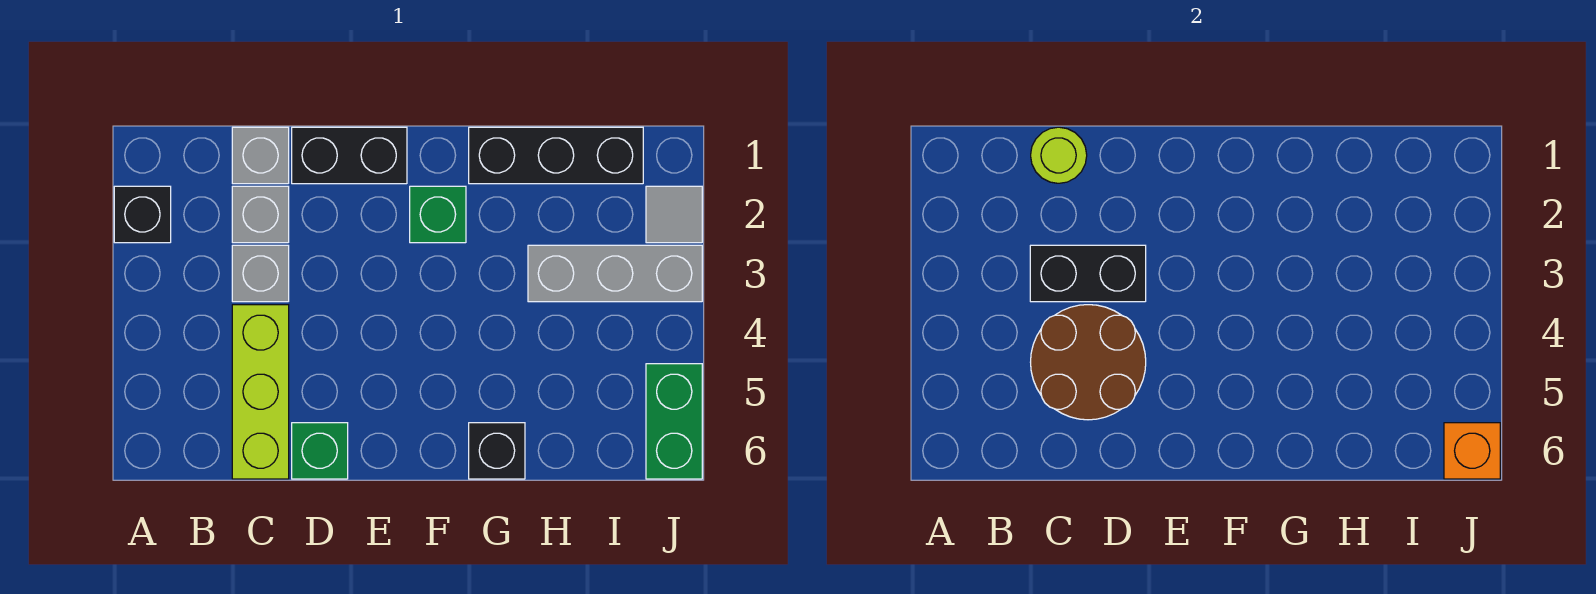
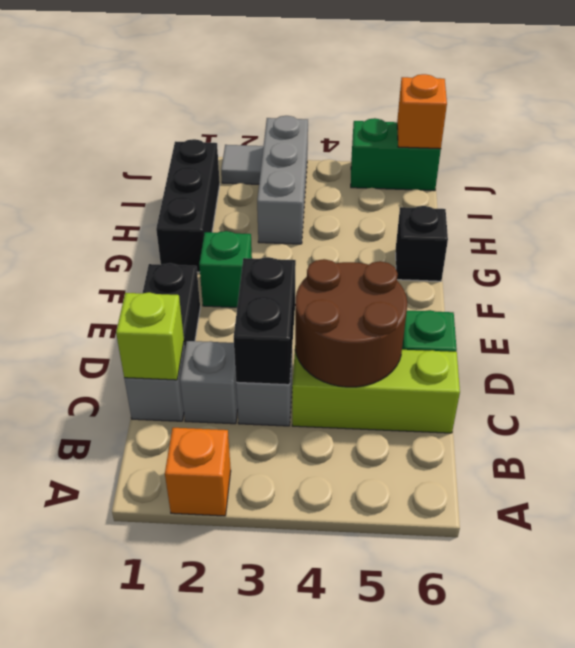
black brick A2 level 1 -> orange brick A2 level 1
lime round brick C1 level 2 -> lime brick C1 level 2

